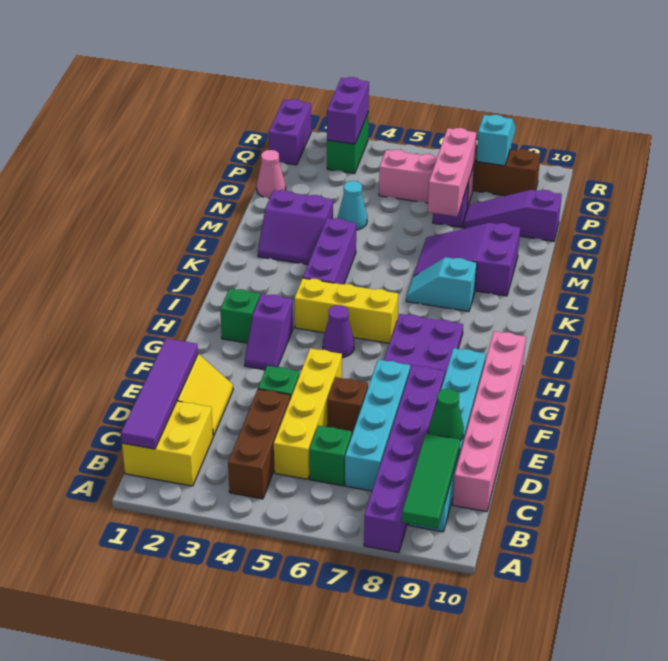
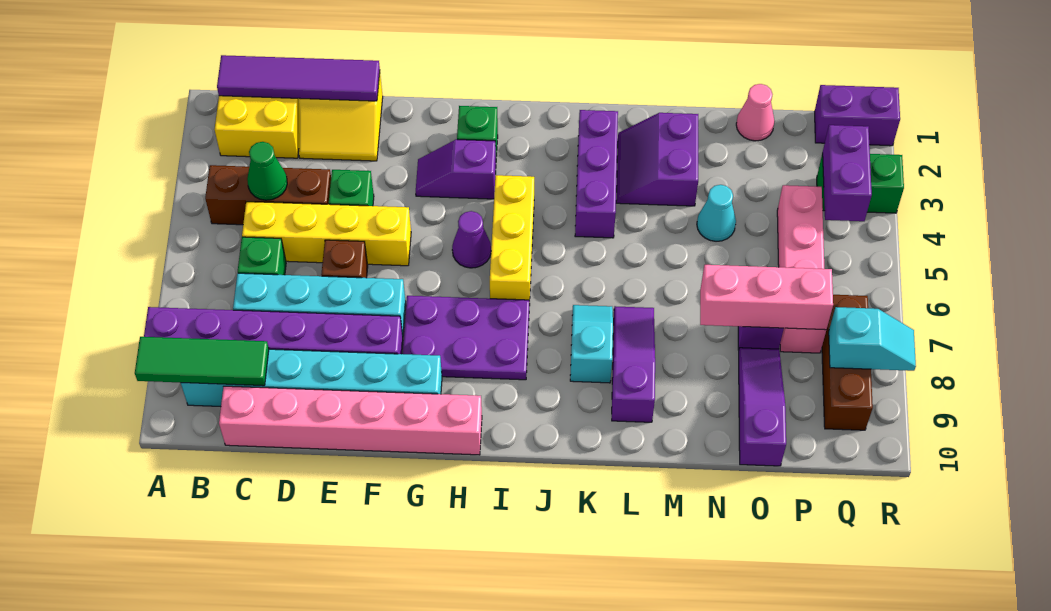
green cone D9 level 2 -> green cone C4 level 2
purple brick J4:L4 level 1 -> purple brick K2:K4 level 1
purple slope L7:M9 level 1 top 9 -> purple slope L7:L9 level 1 top 9
pink brick P5:P7 level 1 -> pink brick P4:P7 level 1
purple brick Q3:R3 level 2 -> purple brick Q3:Q4 level 2

